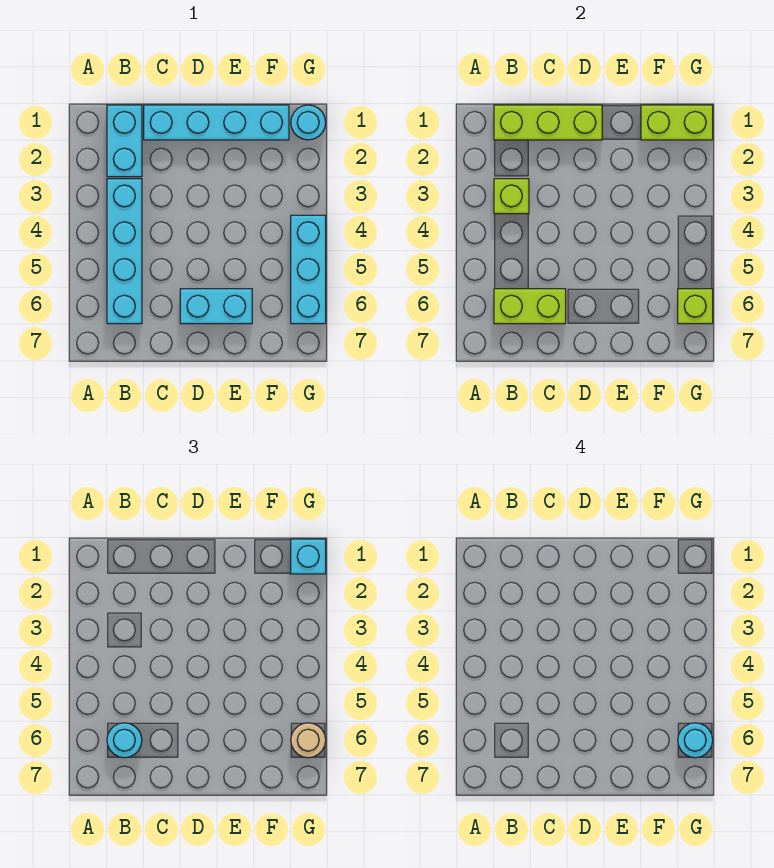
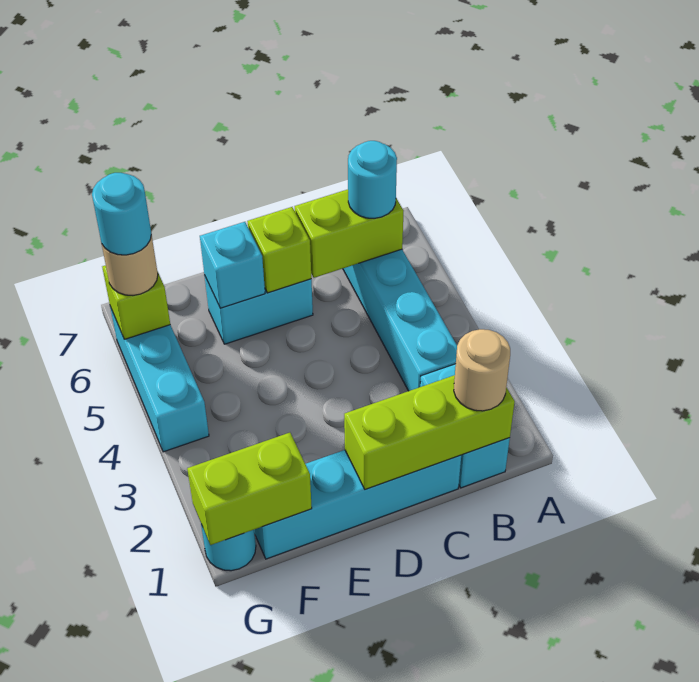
none -> tan round brick B1 level 3
lime brick B3 level 2 -> lime brick D6 level 2
cyan brick G1 level 3 -> cyan brick E6 level 2

